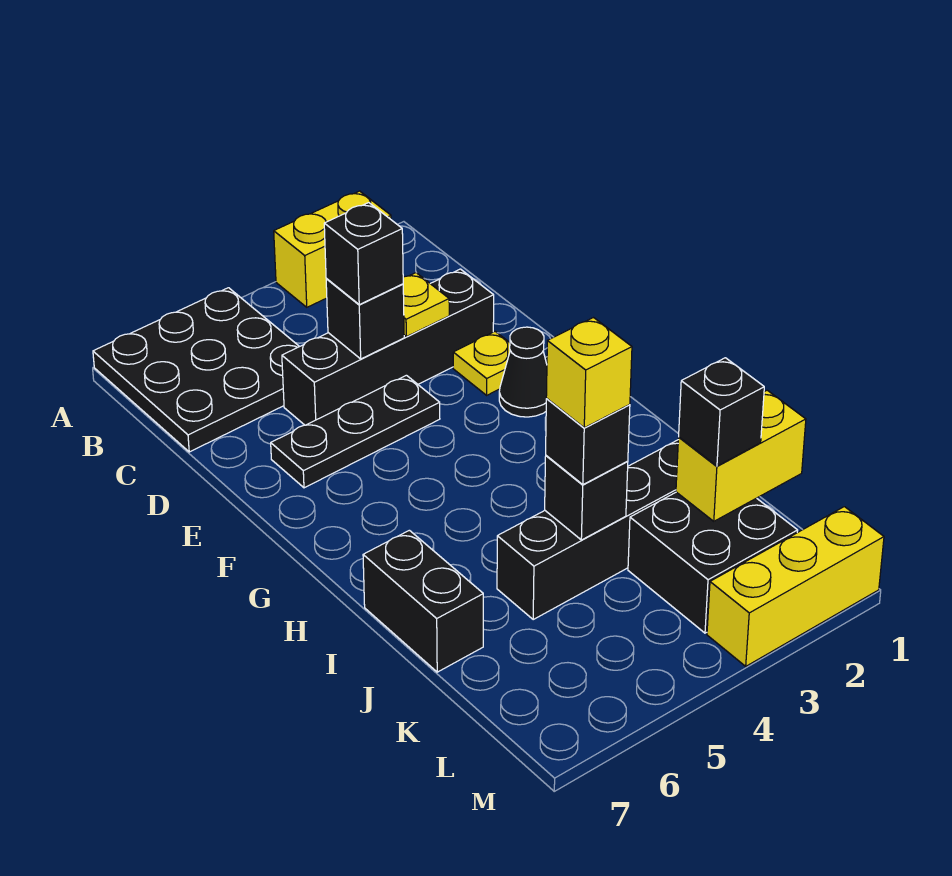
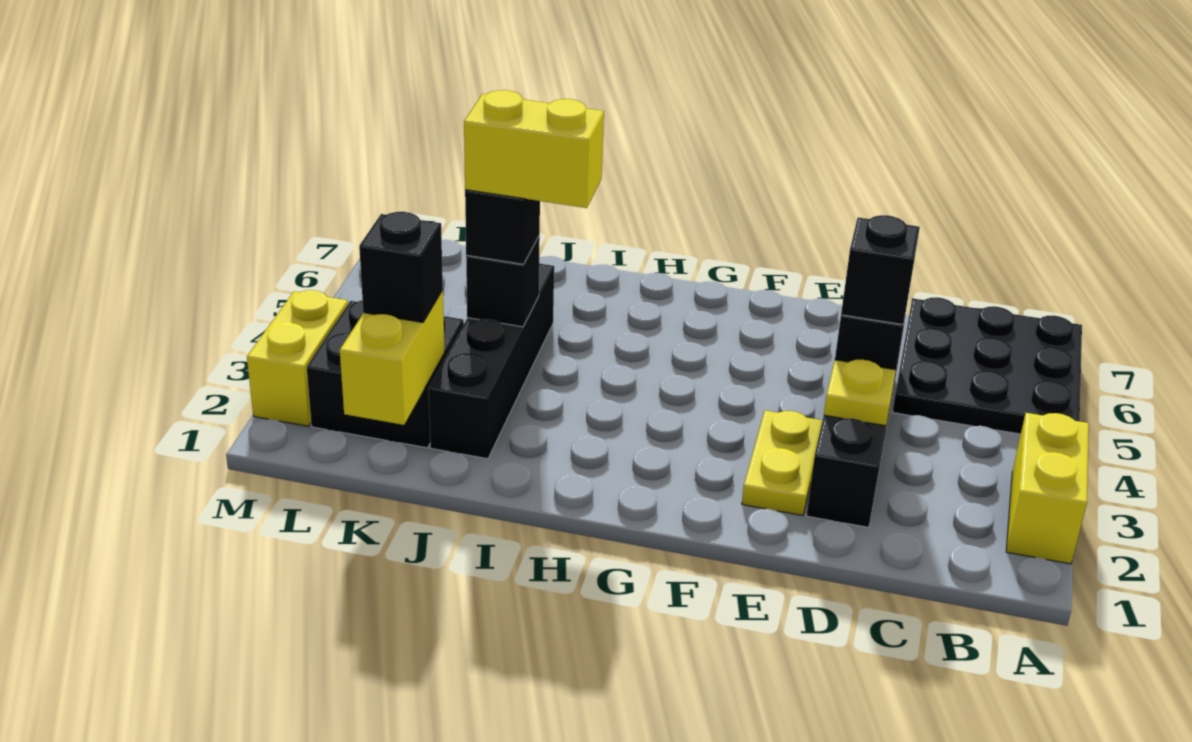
yellow plate E2 level 1 -> yellow plate E2:E3 level 1
black plate E4:E6 level 1 -> none
black cone F2 level 1 -> none
black brick I7:J7 level 1 -> none
yellow brick J4 level 4 -> yellow brick I4:J4 level 4
yellow brick M1:M3 level 1 -> yellow brick M2:M3 level 1

